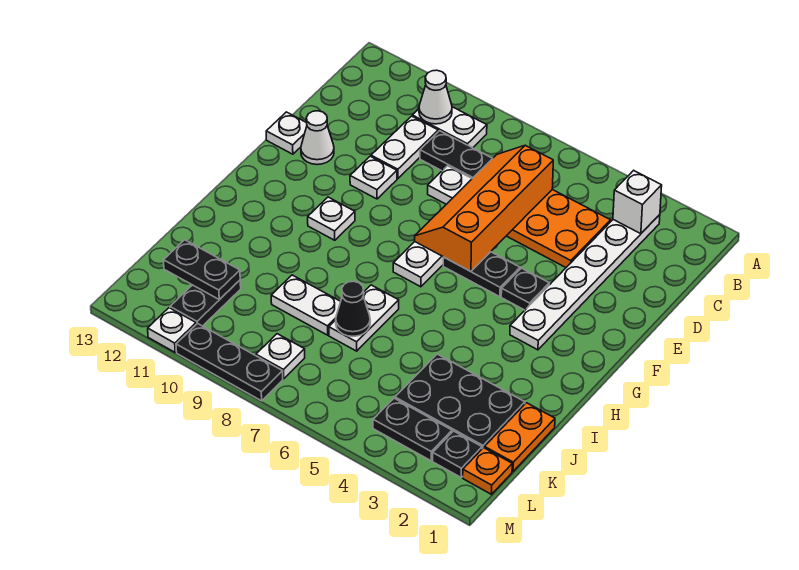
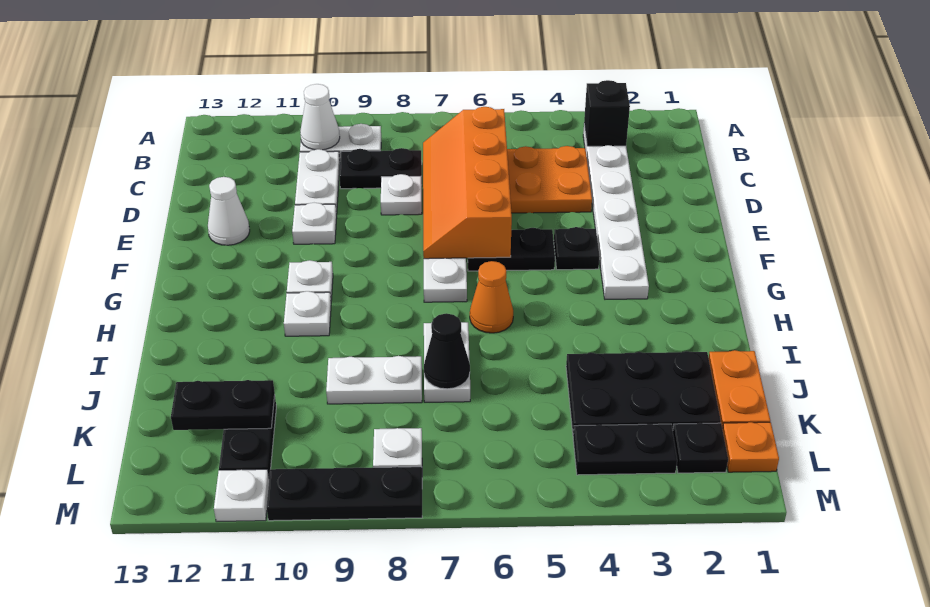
white brick B3 level 2 -> black brick B3 level 2
white plate E13 level 1 -> white plate H10 level 1
none -> orange cone H6 level 1

